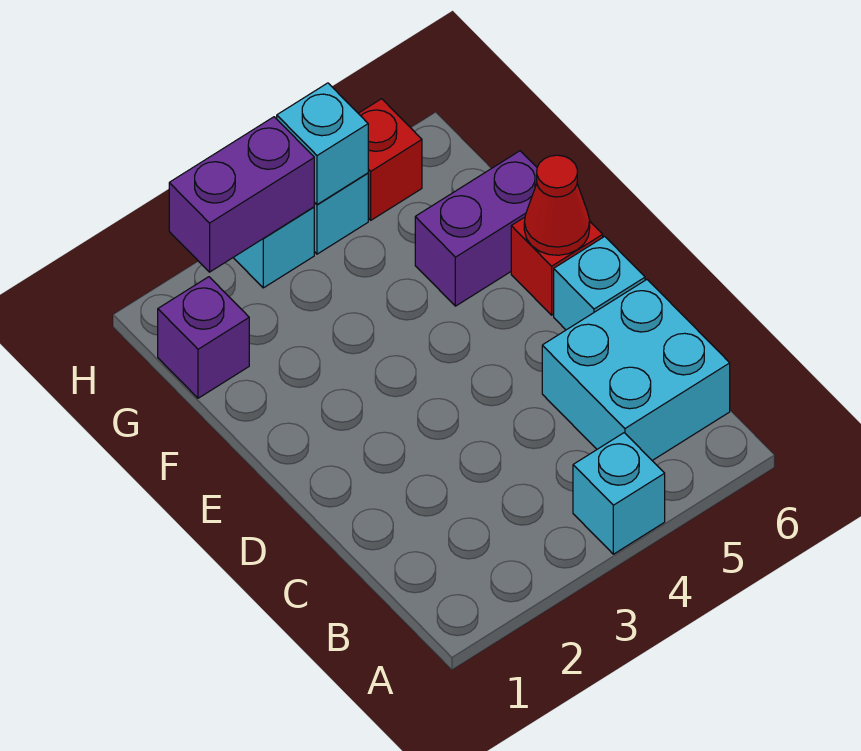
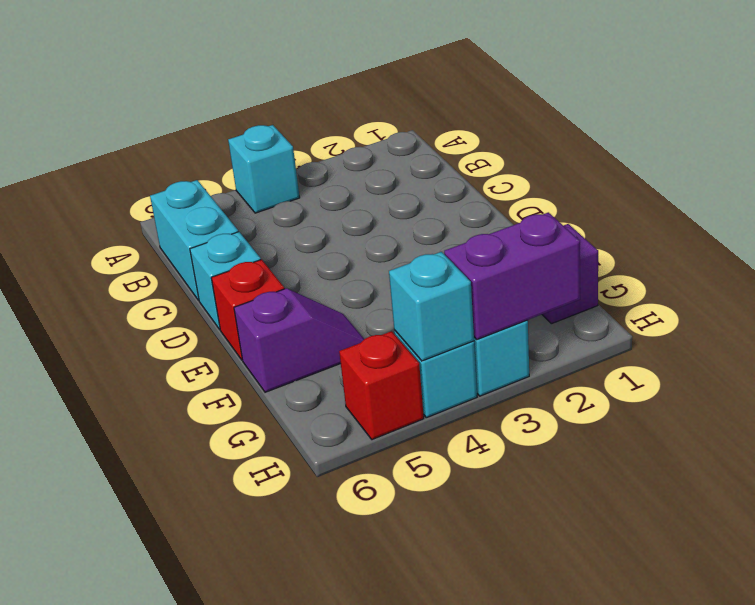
cyan brick B5:C6 level 1 -> cyan brick B6:C6 level 1
red cone E6 level 2 -> none
purple brick F5:F6 level 1 -> purple slope F5:F6 level 1 top 6

